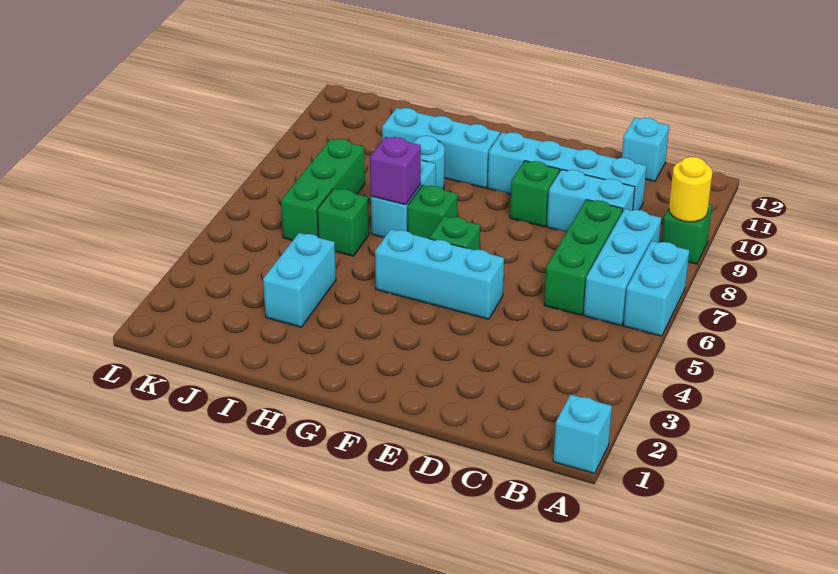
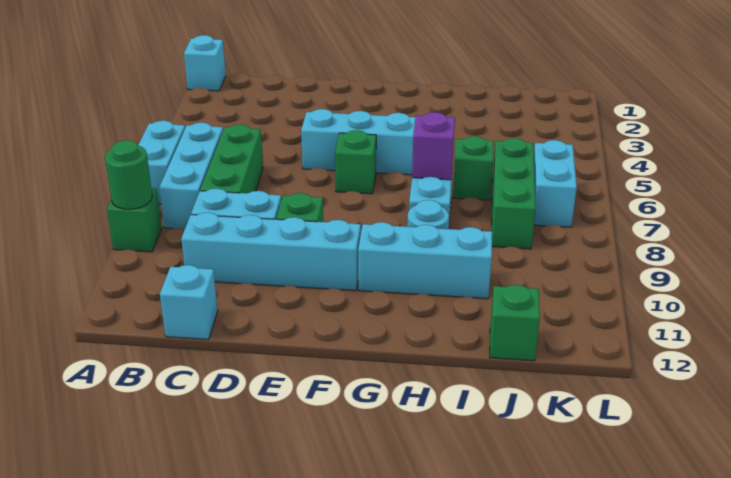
yellow round brick A9 level 2 -> green round brick A9 level 2
green brick G7 level 1 -> green brick J12 level 1
cyan brick I3:I4 level 1 -> cyan brick K6:K7 level 1

